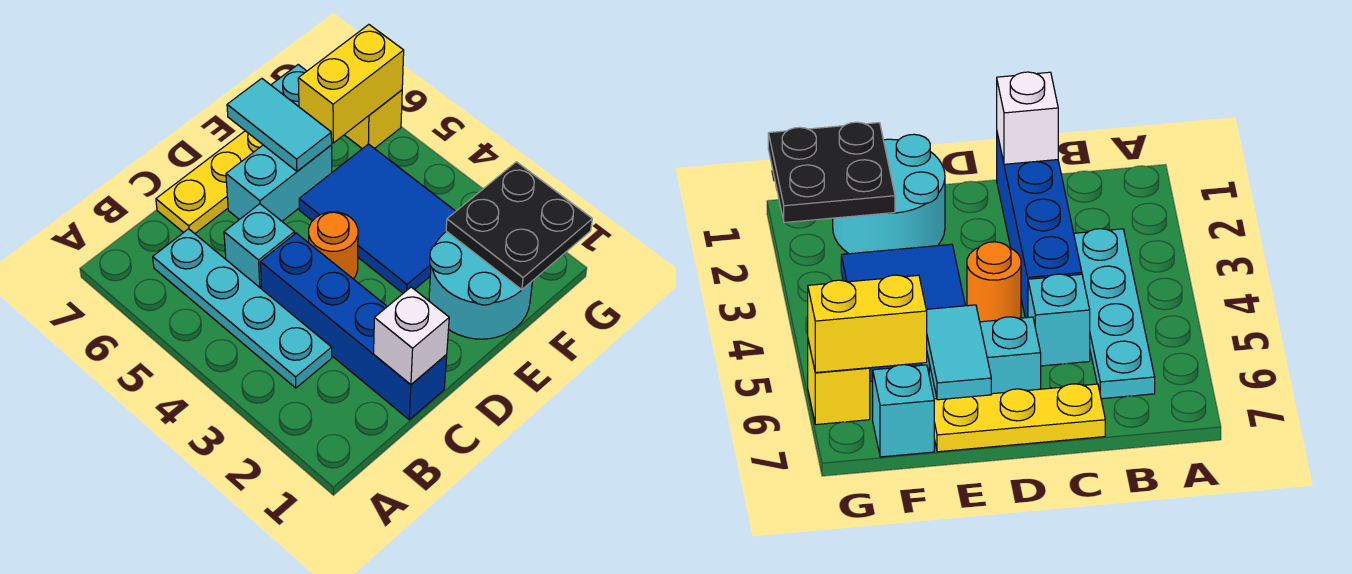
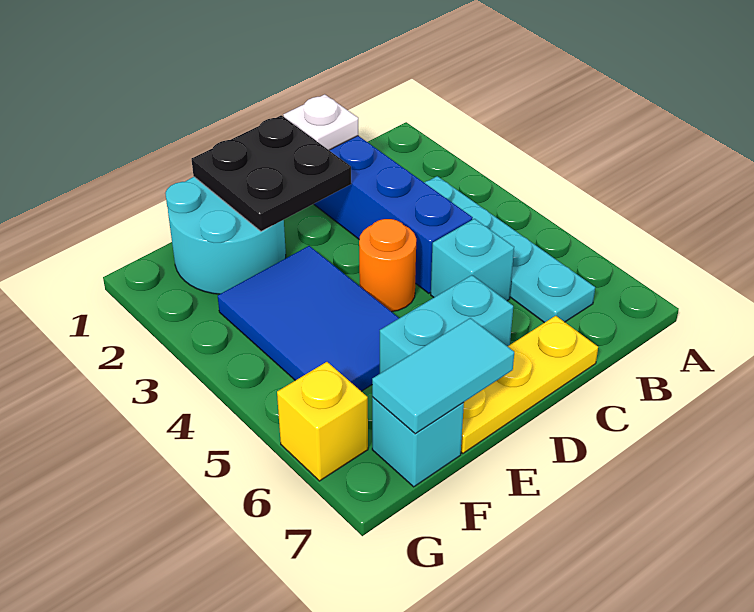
white brick C1 level 2 -> white plate C1 level 2
cyan tile E6:E7 level 2 -> cyan tile E7:F7 level 2
black plate F1:G2 level 2 -> black plate D1:E2 level 2
yellow brick F6:G6 level 2 -> none

